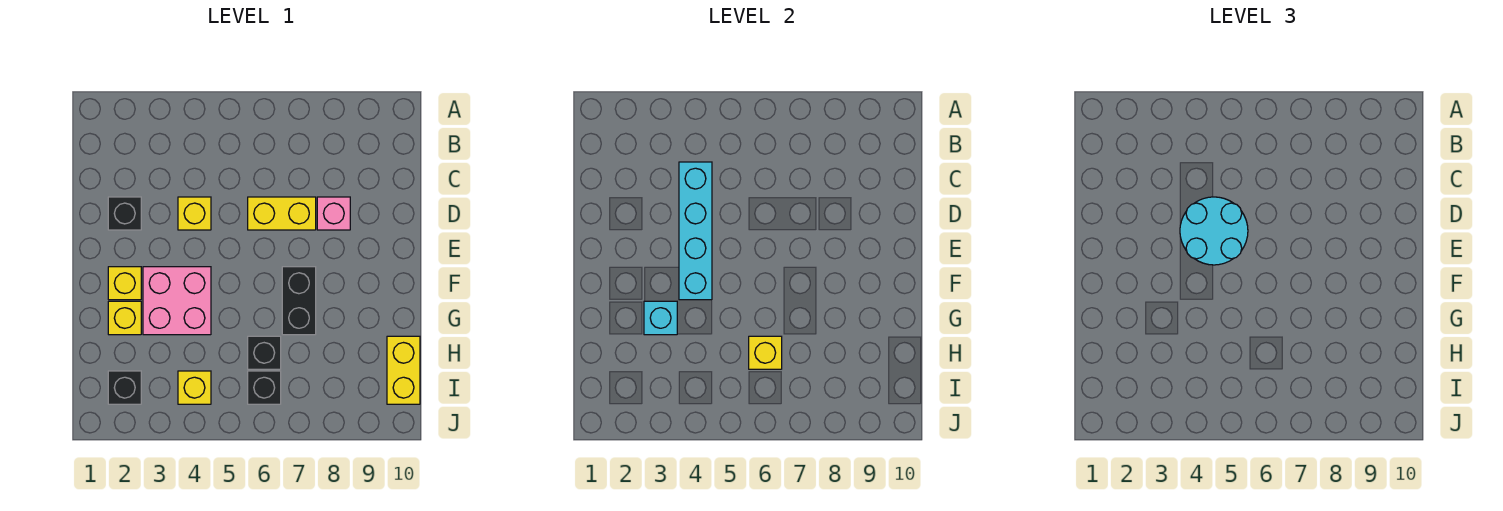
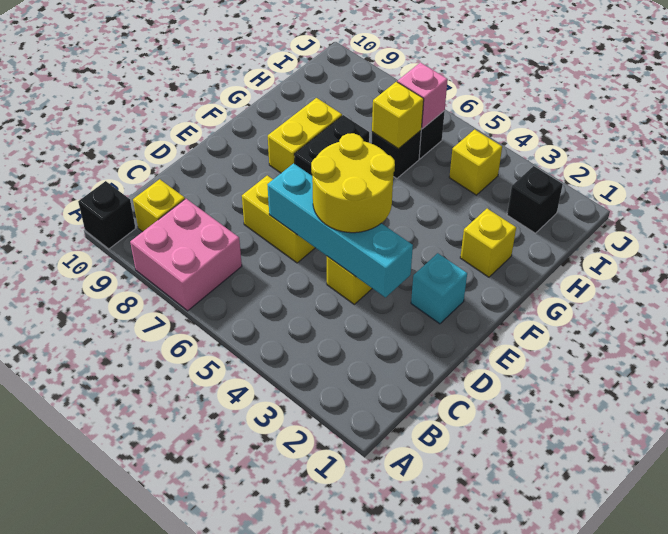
cyan brick C4:F4 level 2 -> cyan brick D3:D6 level 2
black brick D2 level 1 -> black brick A10 level 1
cyan round brick D4:E5 level 3 -> yellow round brick D4:E5 level 3
pink brick D8 level 1 -> pink brick I6 level 2
yellow brick F2 level 1 -> yellow brick B9 level 1
pink brick F3:G4 level 1 -> pink brick A7:B8 level 1
cyan brick G3 level 2 -> cyan brick E2 level 1
yellow brick H10:I10 level 1 -> yellow brick F8:G8 level 1

